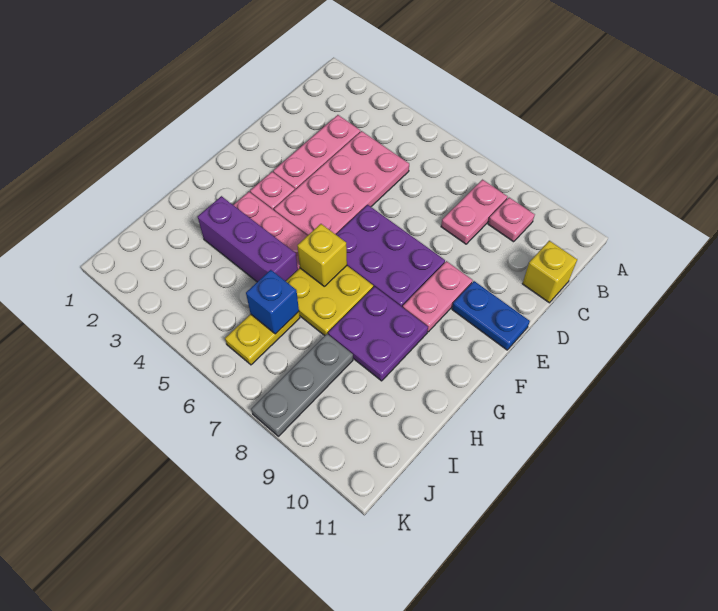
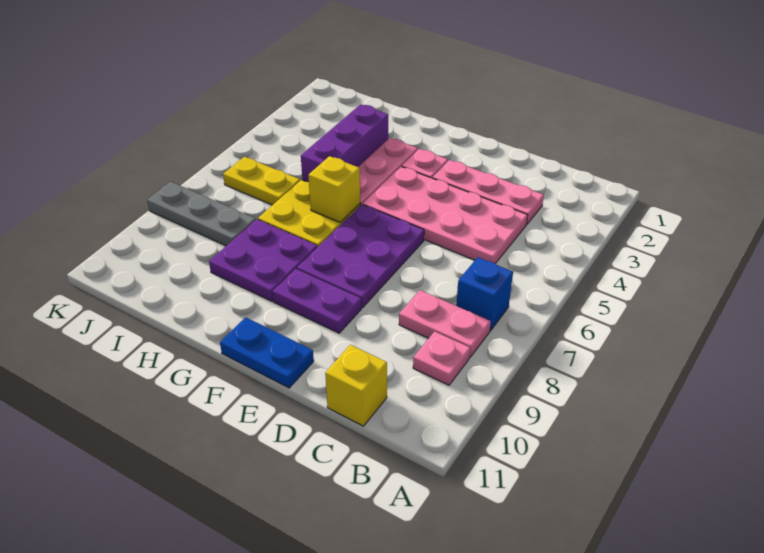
pink plate E9:F9 level 1 -> purple plate E9:F9 level 1
blue plate E10:E11 level 1 -> blue plate E11:F11 level 1
blue brick I6 level 2 -> blue brick B7 level 1

